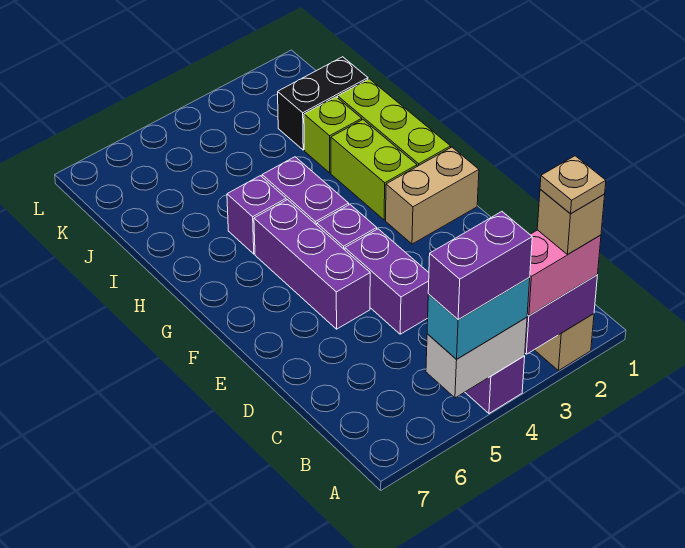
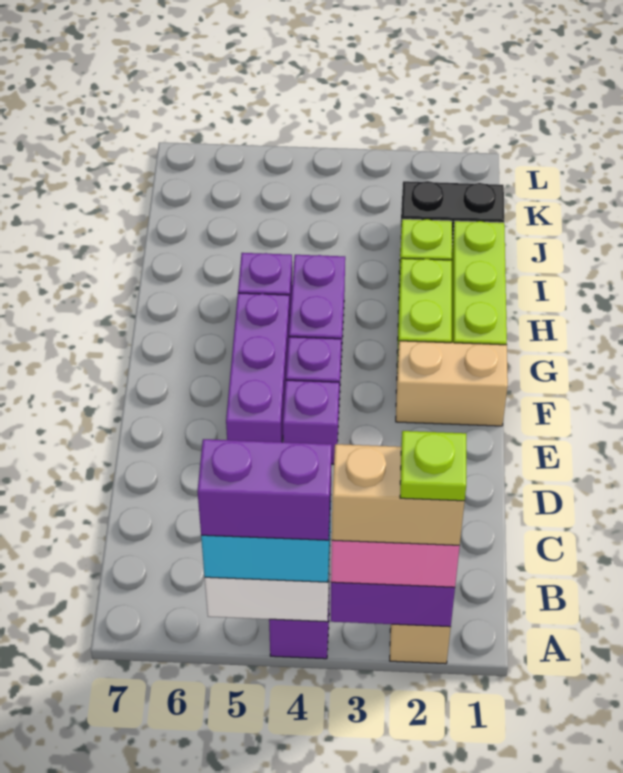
tan brick A2 level 4 -> tan brick A2:A3 level 4
tan plate A2 level 5 -> lime plate A2 level 5
purple brick D4:E4 level 1 -> purple brick E4 level 1

